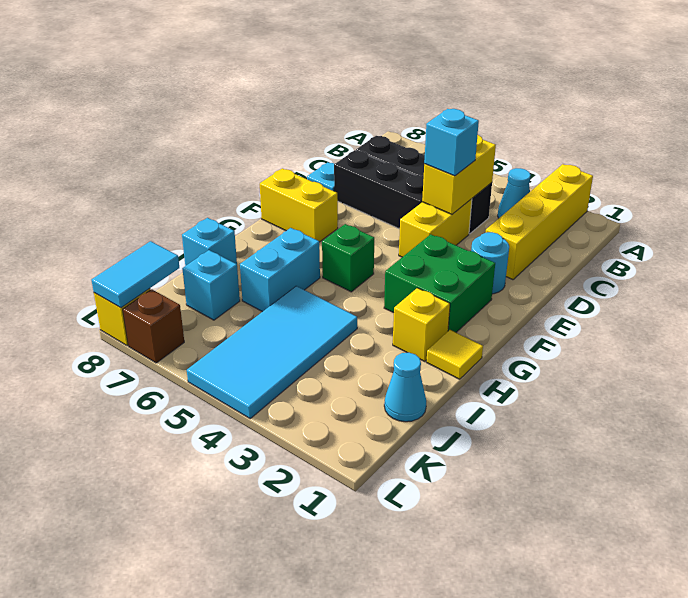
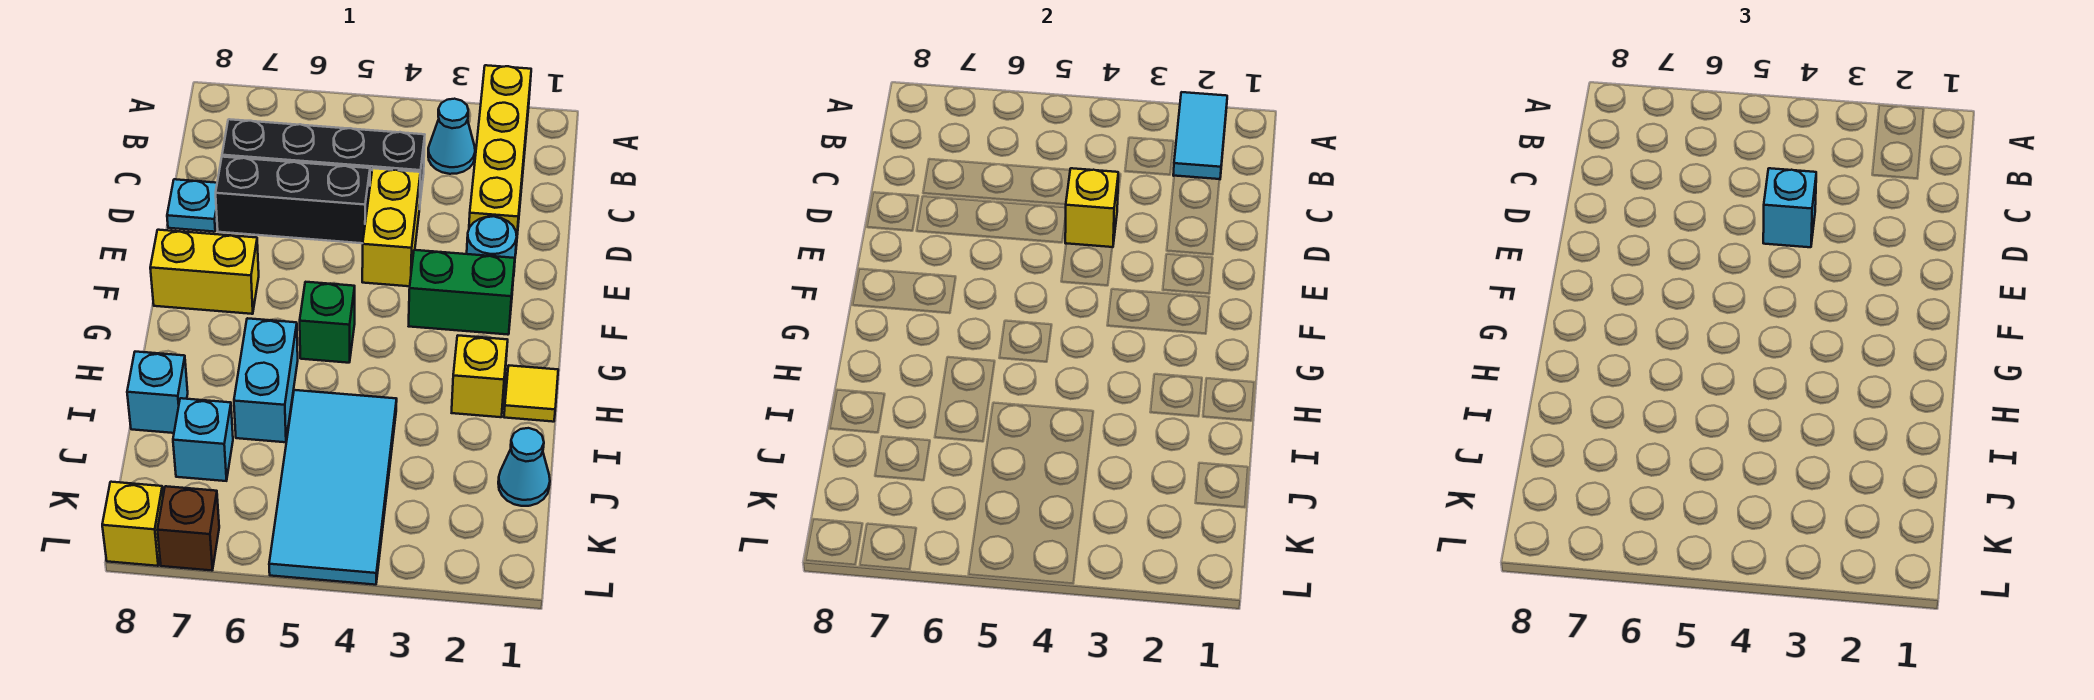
yellow brick C4:D4 level 2 -> yellow brick D4 level 2
green brick F2:G3 level 1 -> green brick F2:F3 level 1
cyan tile K8:L8 level 2 -> cyan tile A2:B2 level 2

